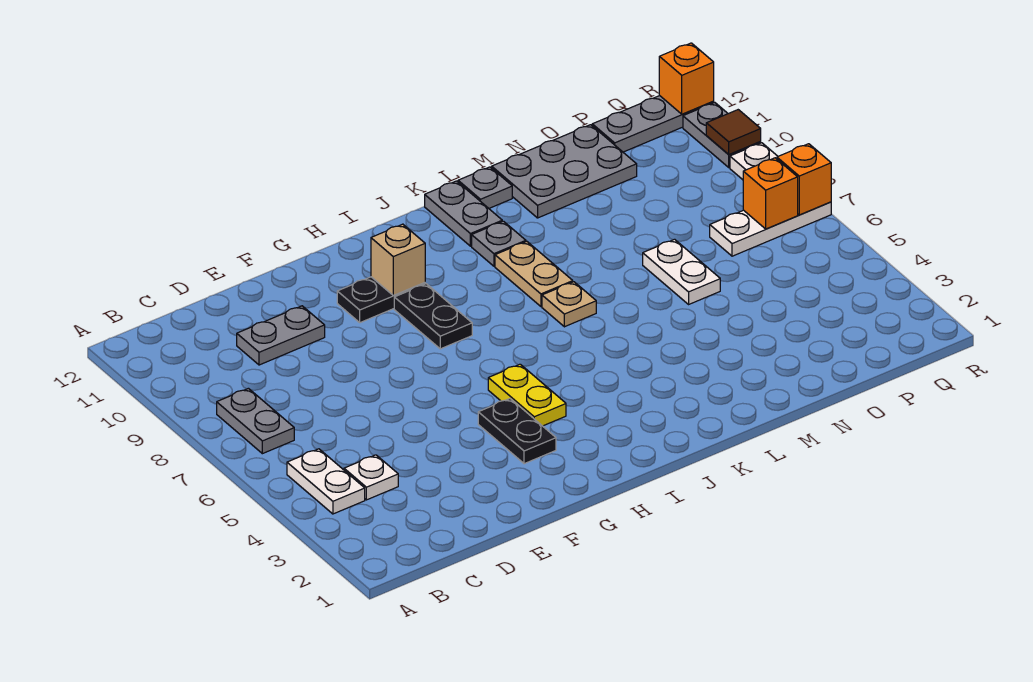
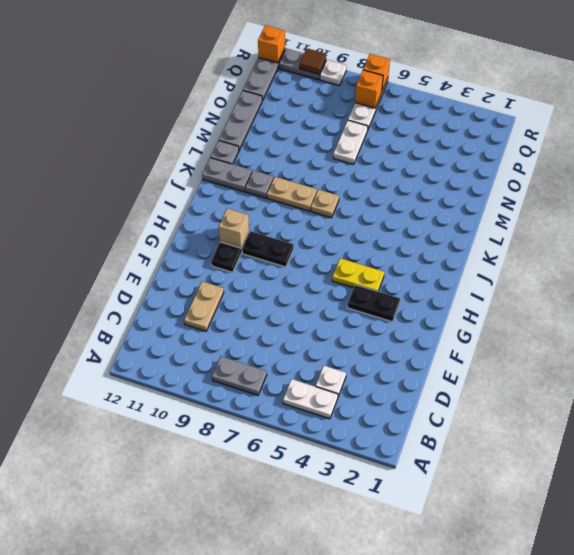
grey plate D10:E10 level 1 -> tan plate D10:E10 level 1
grey plate M11:O12 level 1 -> grey plate M12:O12 level 1
white plate N6:N7 level 1 -> white plate N7:O7 level 1

